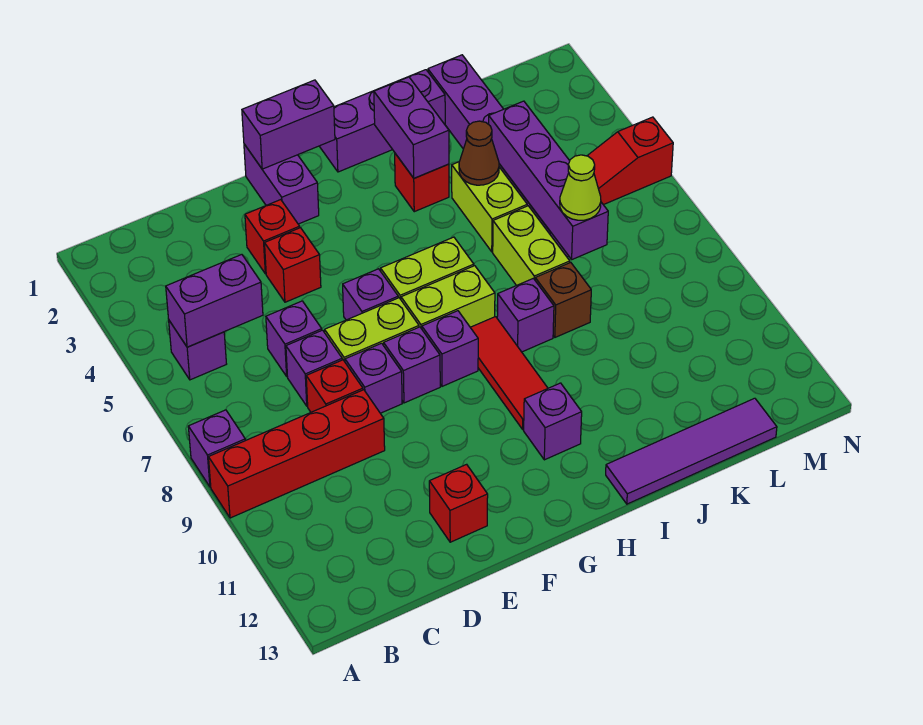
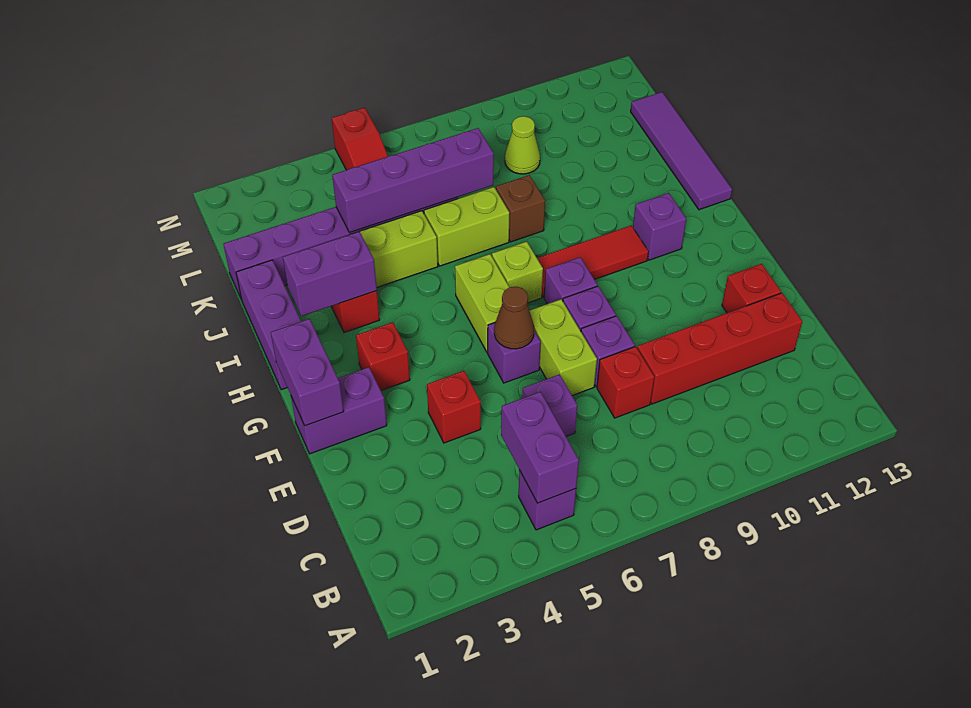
purple brick A8 level 1 -> none
red brick A9:D9 level 1 -> red brick D9:D12 level 1
purple brick D7 level 1 -> none
red brick E3 level 1 -> red brick G3 level 1
lime brick G7:H7 level 1 -> lime brick H7 level 1
purple brick I8 level 1 -> none
brown cone J4 level 2 -> brown cone F6 level 2
lime cone K7 level 3 -> lime cone L9 level 1

